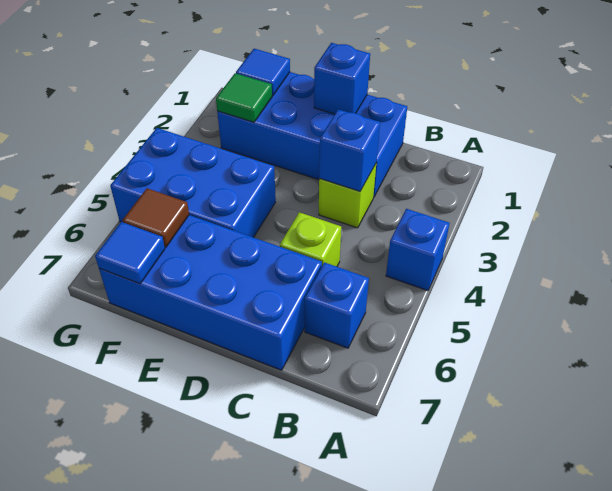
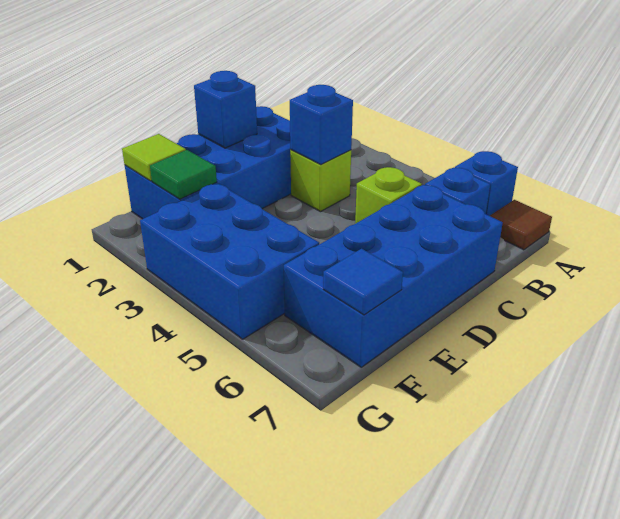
blue brick A4 level 1 -> blue brick A6 level 1
blue brick E4:G5 level 1 -> blue brick F3:G5 level 1
blue tile F1 level 2 -> lime tile F1 level 2
brown tile F6 level 2 -> brown tile A7 level 1

